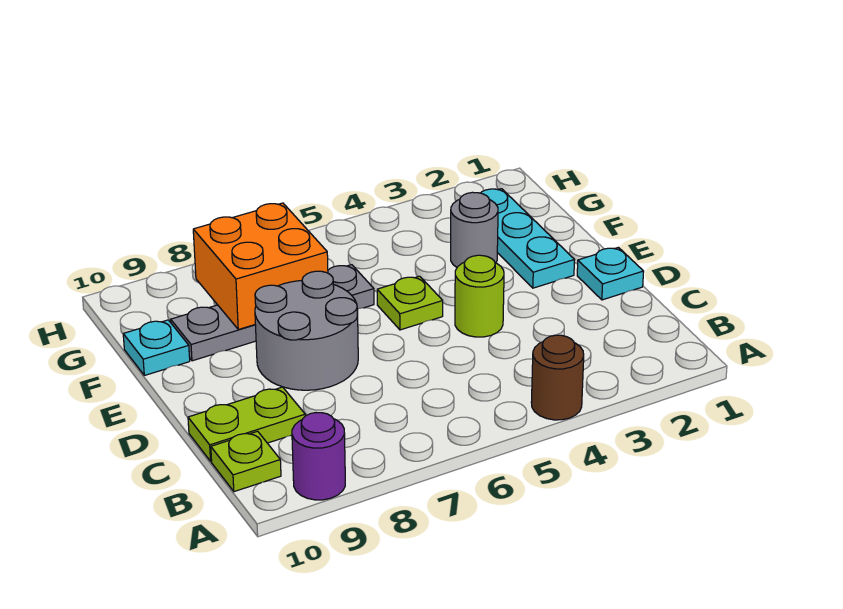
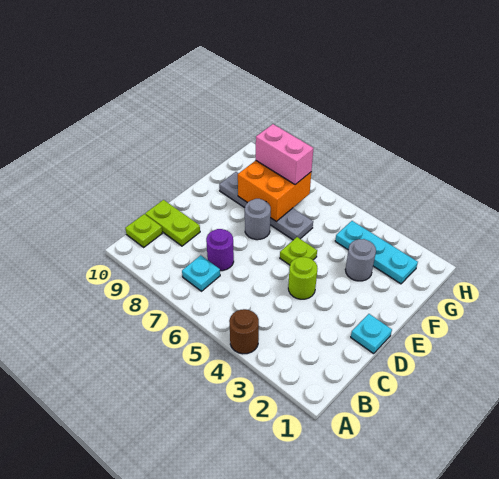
purple round brick A9 level 1 -> purple round brick C7 level 1
grey round brick D7:E8 level 1 -> grey round brick E7 level 1
cyan plate E2:G2 level 1 -> cyan plate G2:G4 level 1
cyan plate F10 level 1 -> cyan plate B7 level 1
none -> pink brick G7:G8 level 3

